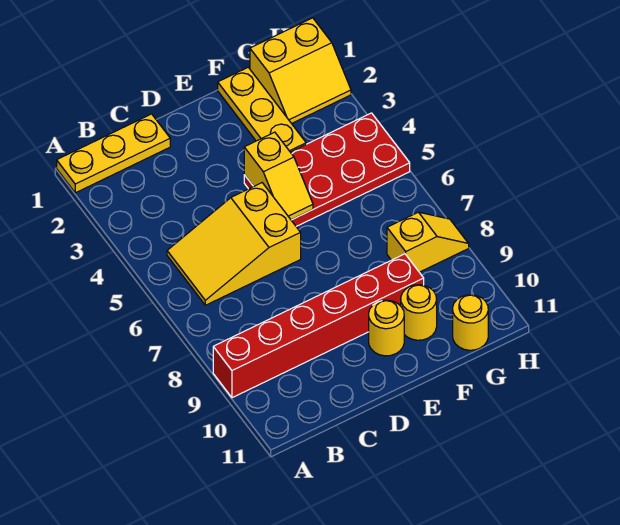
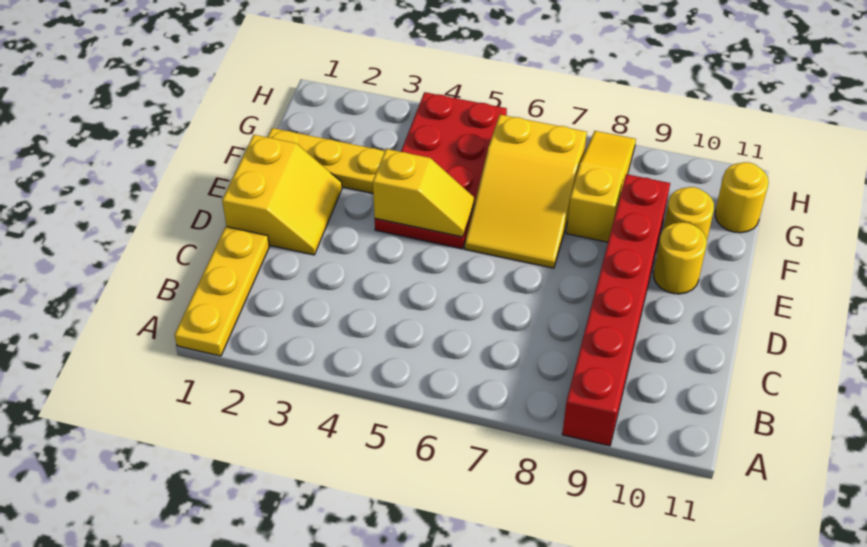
yellow slope B5:D6 level 1 top D -> yellow slope E6:G7 level 1 top G
yellow slope G1:H2 level 1 top 1 -> yellow slope D1:E2 level 1 top 1
yellow slope G8:H8 level 1 top G -> yellow slope F8:H8 level 1 top F

